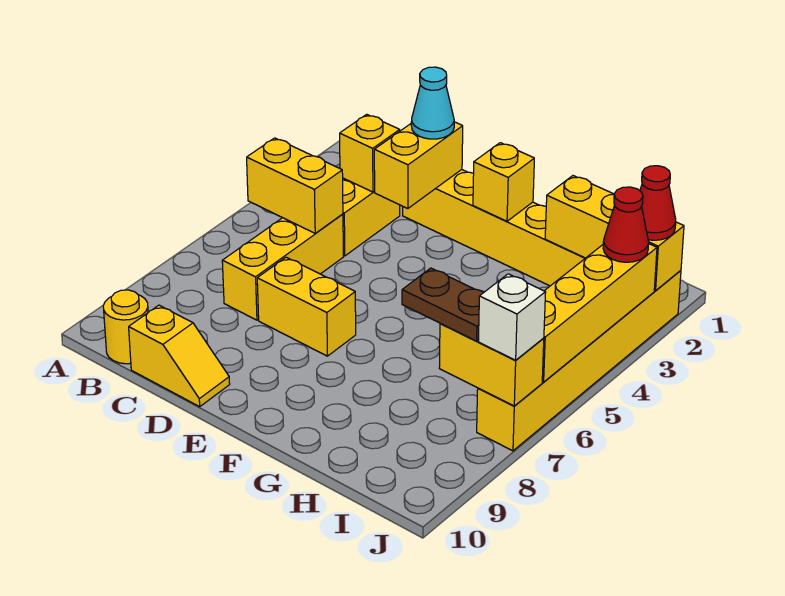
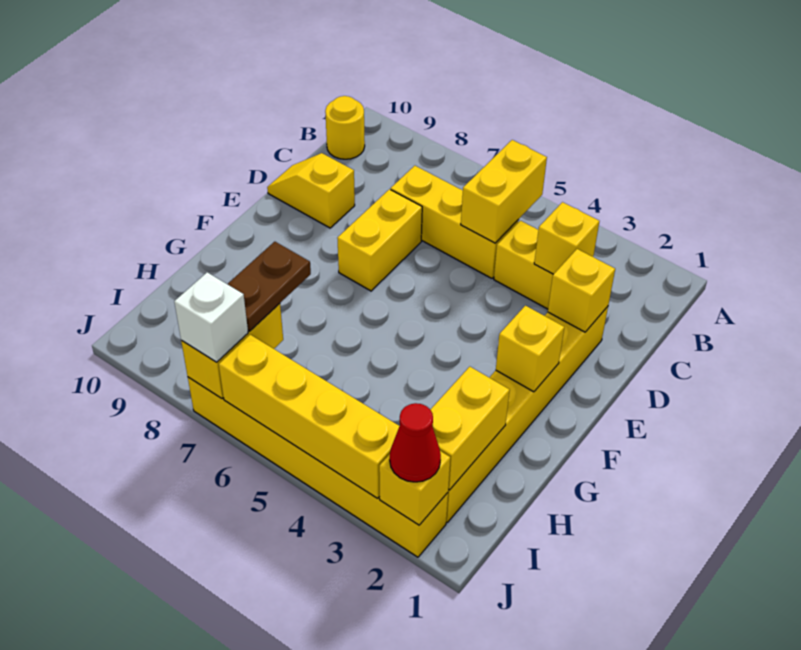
yellow slope C10:D10 level 1 top C -> yellow slope D9:D10 level 1 top 9
yellow brick D2:D3 level 2 -> yellow brick D2 level 2
cyan cone D2 level 3 -> none
red cone J3 level 3 -> none

